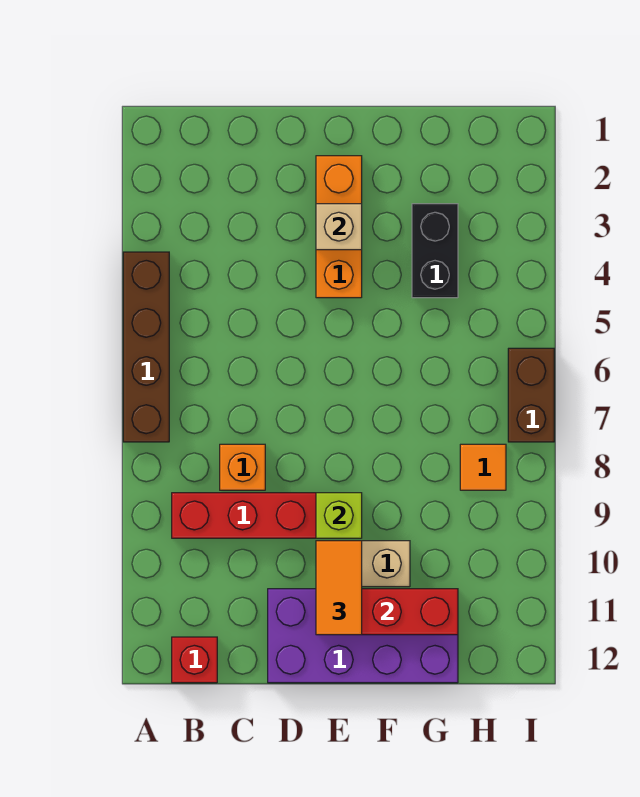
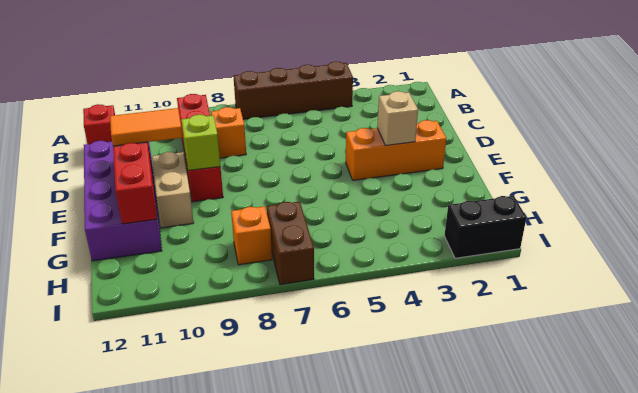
black brick G3:G4 level 1 -> black brick I1:I2 level 1
orange tile H8 level 1 -> orange brick H8 level 1
brown brick I6:I7 level 1 -> brown brick H7:I7 level 1

